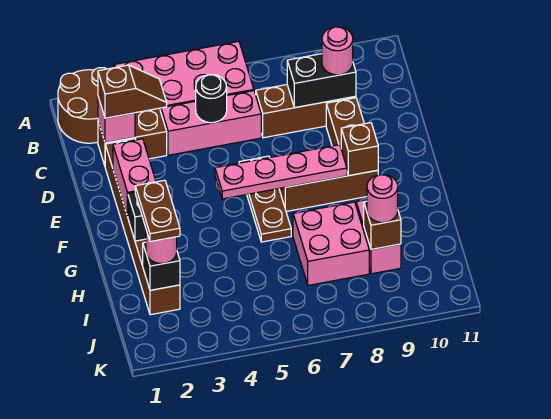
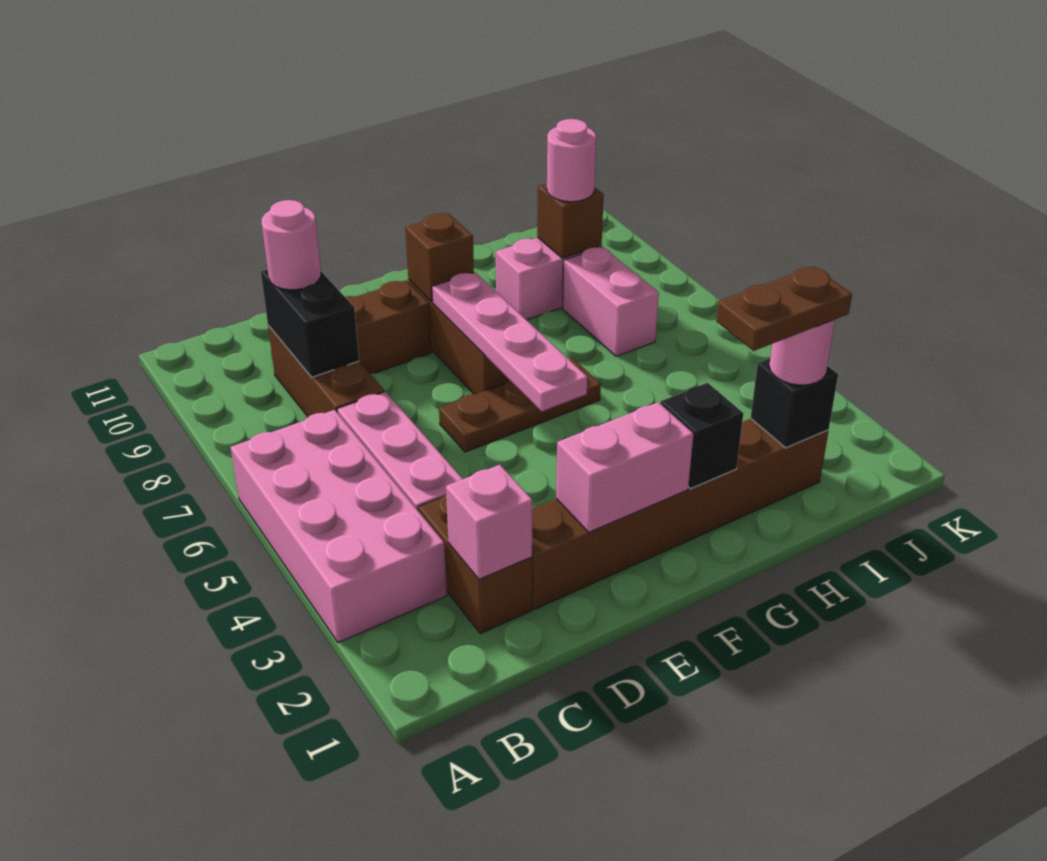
brown round brick A1:B2 level 1 -> none
brown slope C2:C3 level 3 top 2 -> none
black round brick C5 level 2 -> none
pink brick H7:I8 level 1 -> pink brick I7:I8 level 1

